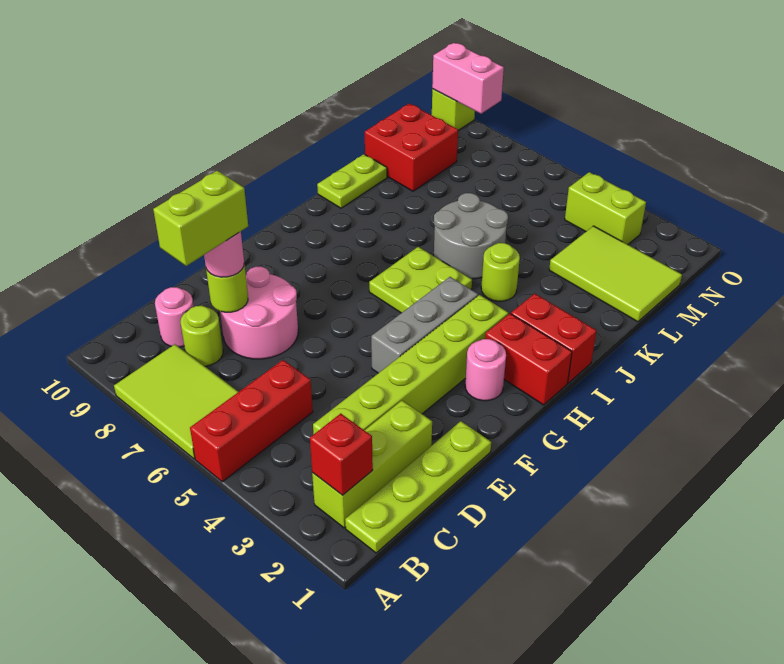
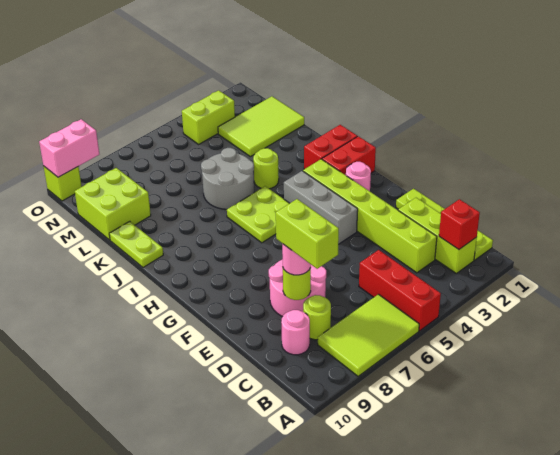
red brick L9:M10 level 1 -> lime brick L9:M10 level 1

